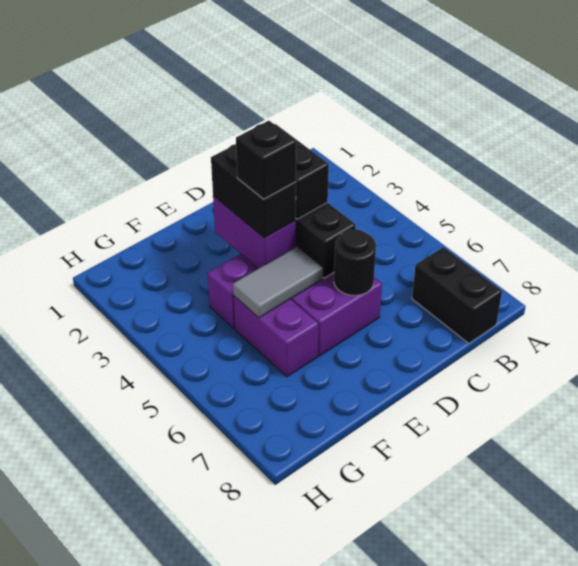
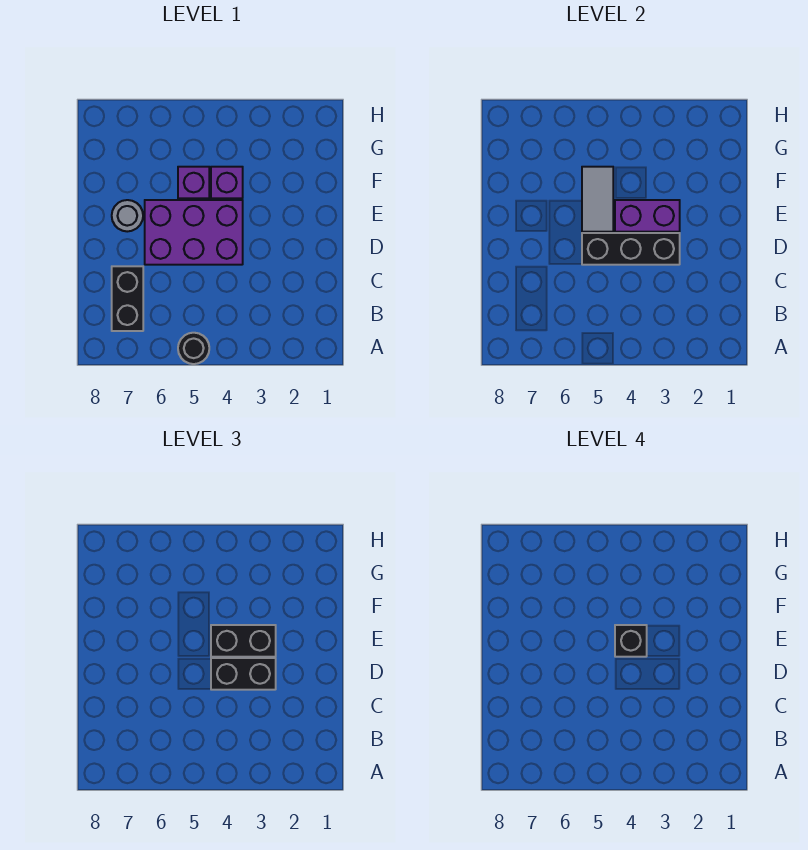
black brick B7:B8 level 1 -> black brick B7:C7 level 1
black round brick D6 level 2 -> black round brick A5 level 1
none -> grey round brick E7 level 1
purple brick F5:F6 level 1 -> purple brick F5 level 1

